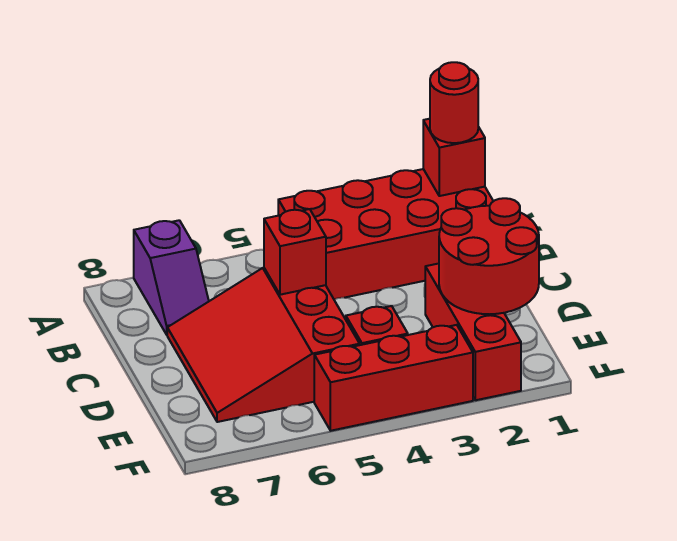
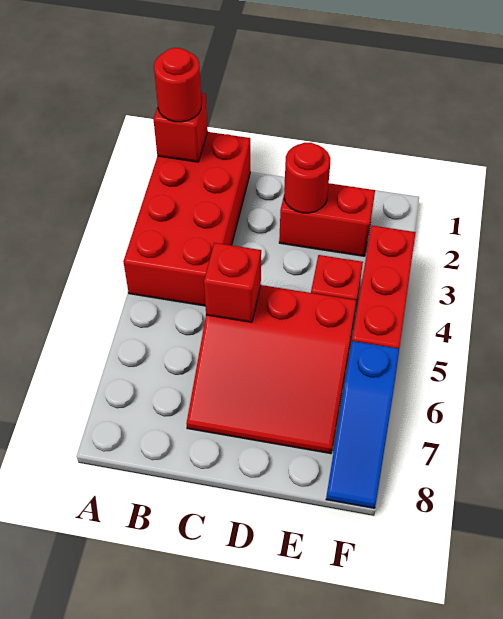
purple slope A7:B7 level 1 top A -> none
red round brick D1:E2 level 2 -> red round brick D2 level 2
red brick D2:F2 level 1 -> red brick D2:E2 level 1
none -> blue slope F6:F8 level 1 top 6

